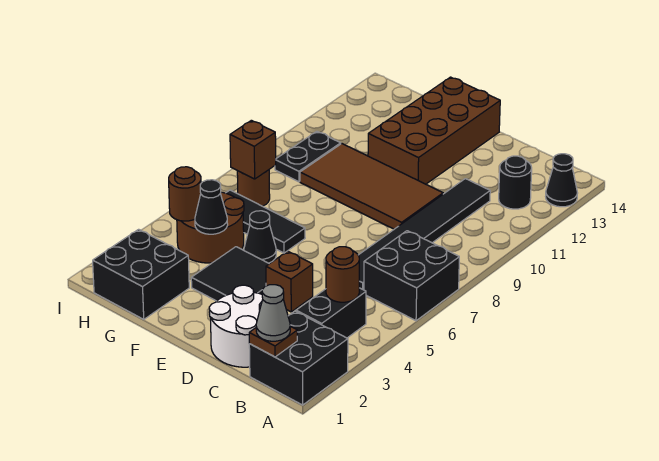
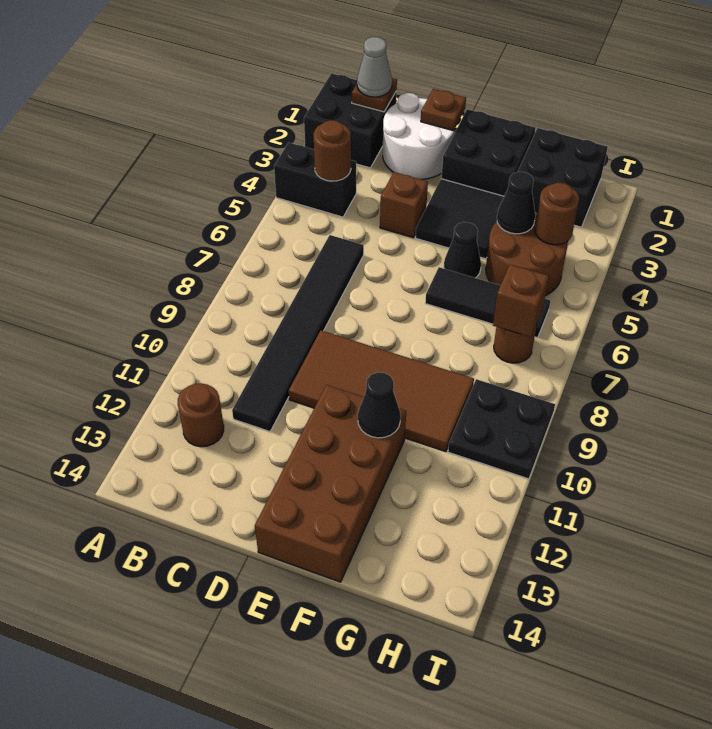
black brick A6:B7 level 1 -> black brick E1:F2 level 1
black cone A13 level 1 -> black cone F11 level 2
black brick B3:B4 level 1 -> black brick A4:B4 level 1
black round brick B12 level 1 -> brown round brick B12 level 1
none -> brown plate D1 level 2
black plate H9:H10 level 1 -> black plate H9:I10 level 1

